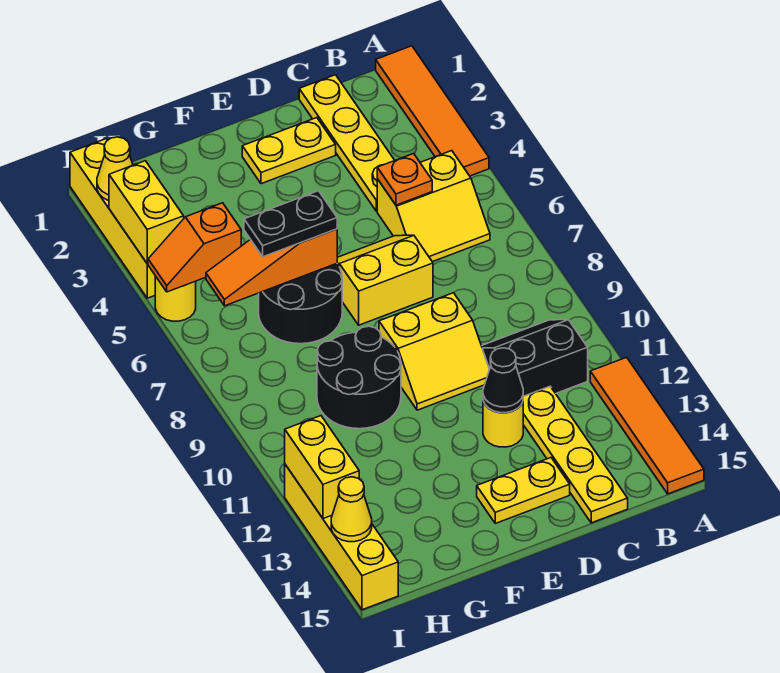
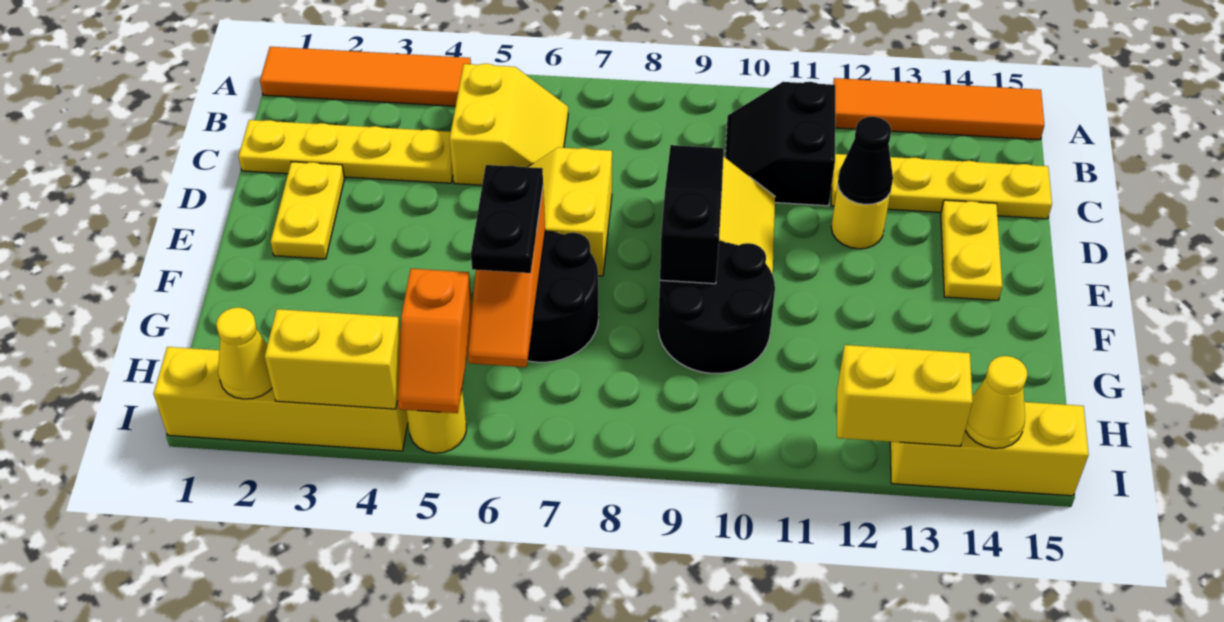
orange plate C5 level 2 -> none
none -> black slope D9:F9 level 2 top F
yellow brick I12:I15 level 1 -> yellow brick I13:I15 level 1

